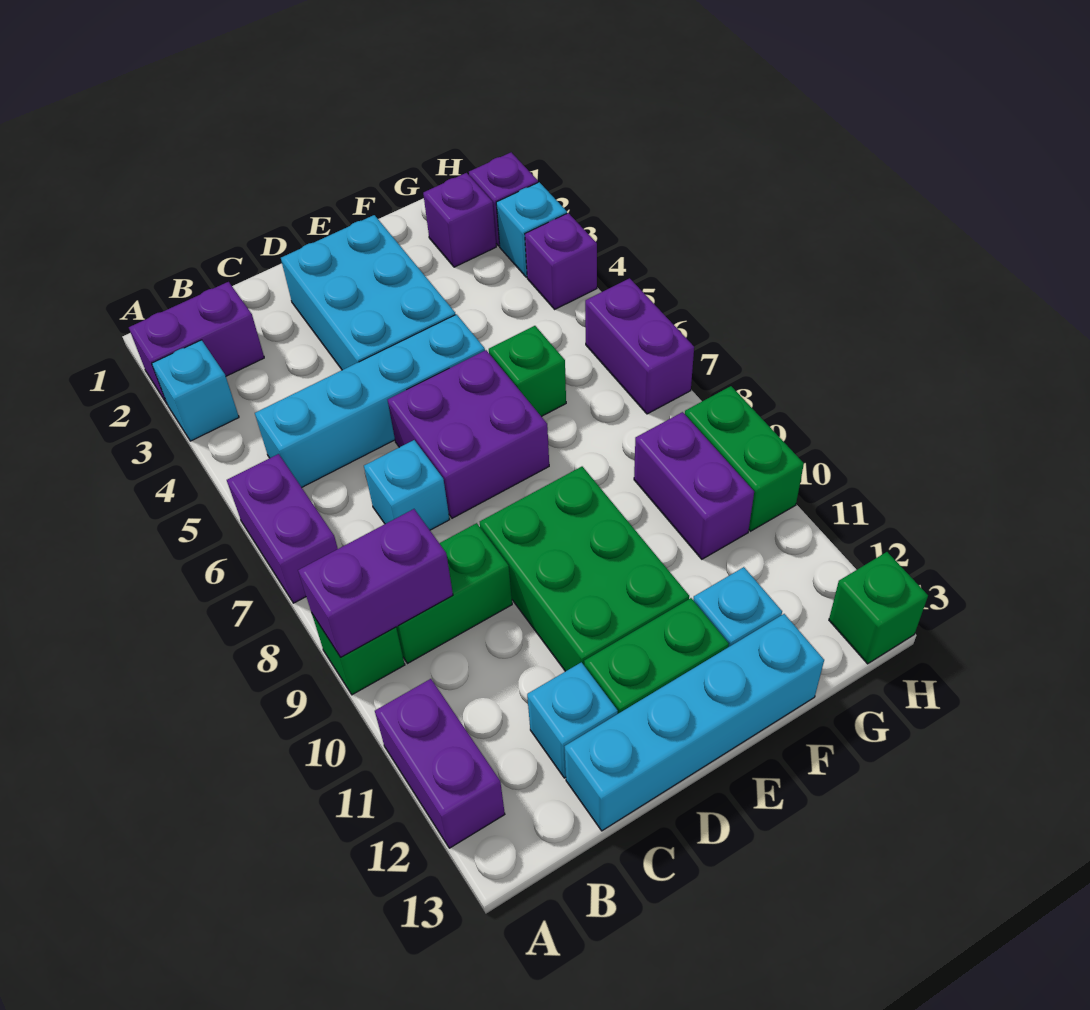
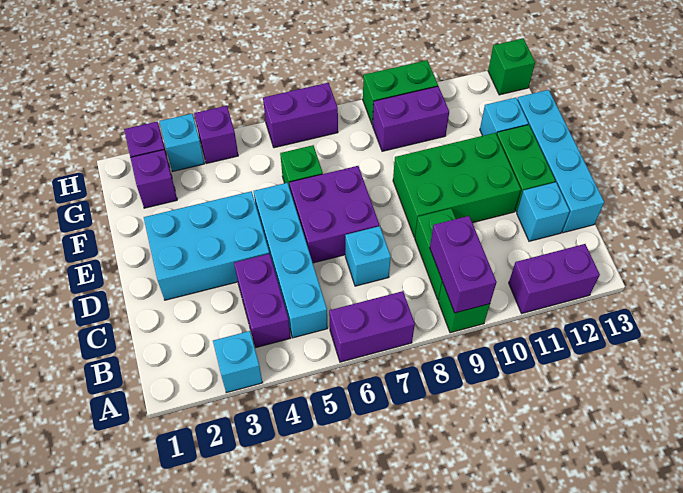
purple brick A2:B2 level 1 -> purple brick B4:C4 level 1

